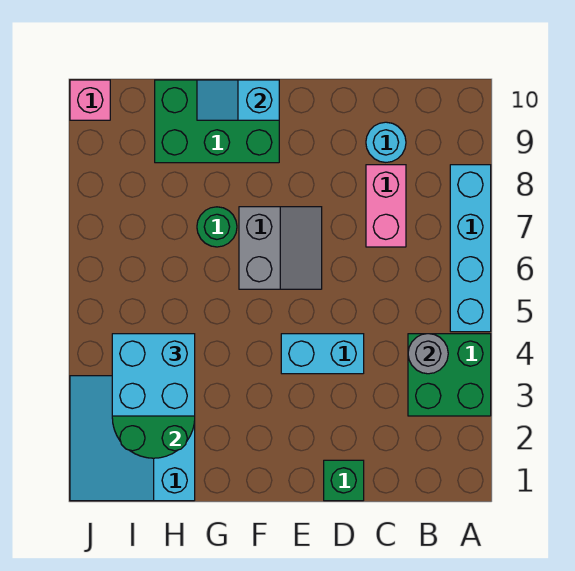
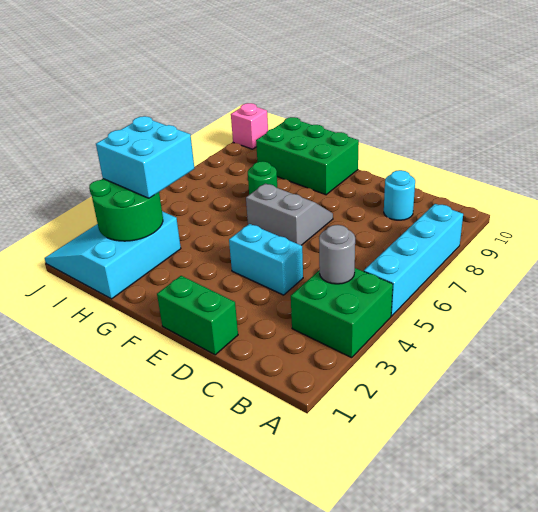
pink brick C7:C8 level 1 -> none
green brick D1 level 1 -> green brick D1:E1 level 1
grey slope E6:F7 level 1 top F -> grey slope E6:F7 level 1 top 6
cyan slope F10:G10 level 2 top F -> none

